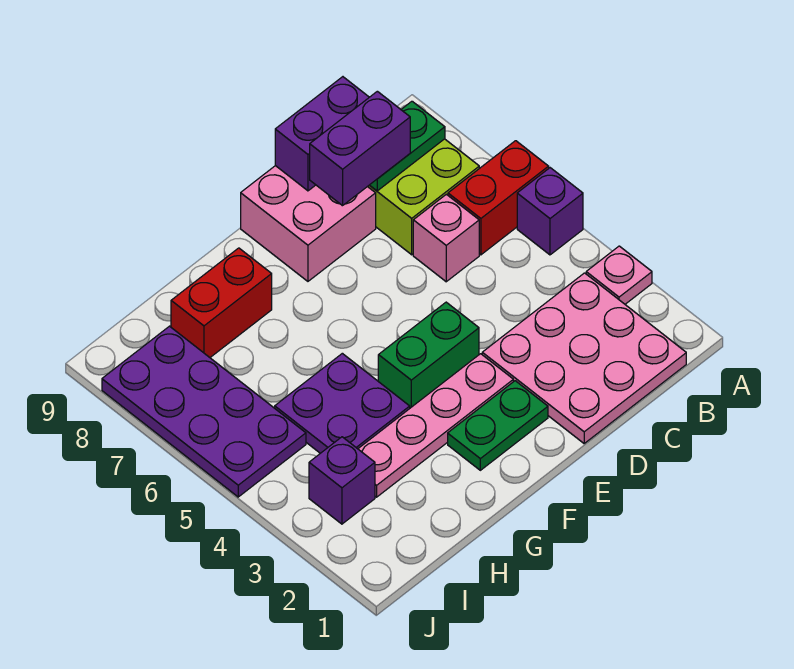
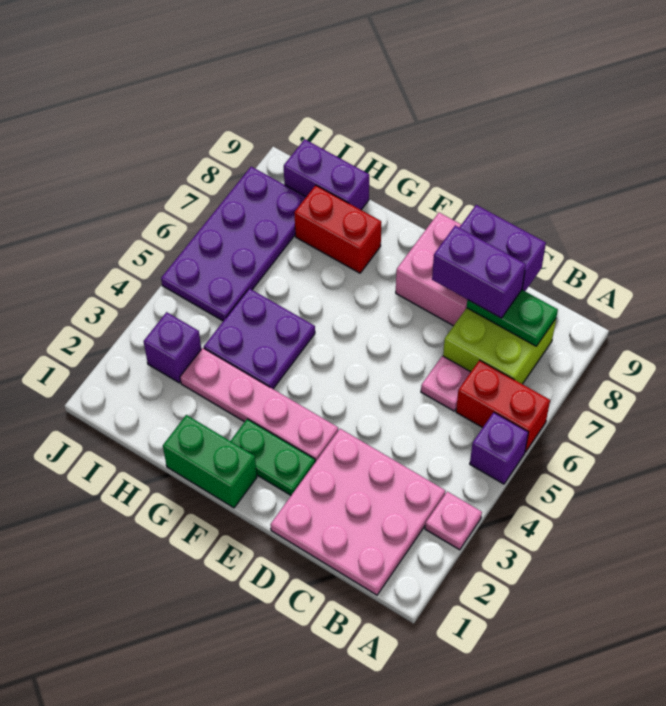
pink brick C6 level 1 -> pink plate C6 level 1
green brick E4:F4 level 1 -> green brick F1:G1 level 1
none -> purple brick H9:I9 level 1

